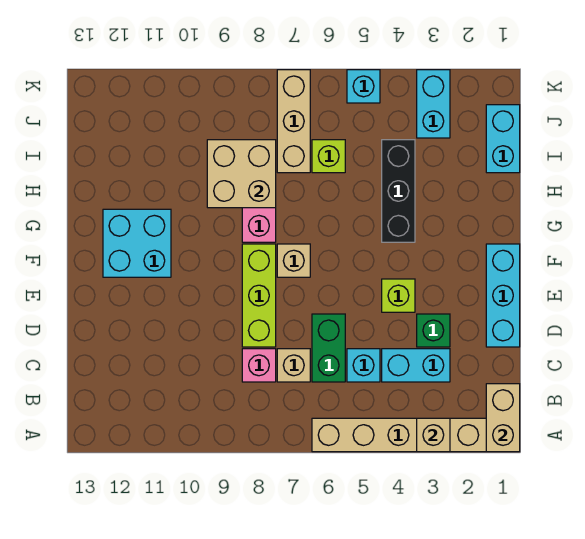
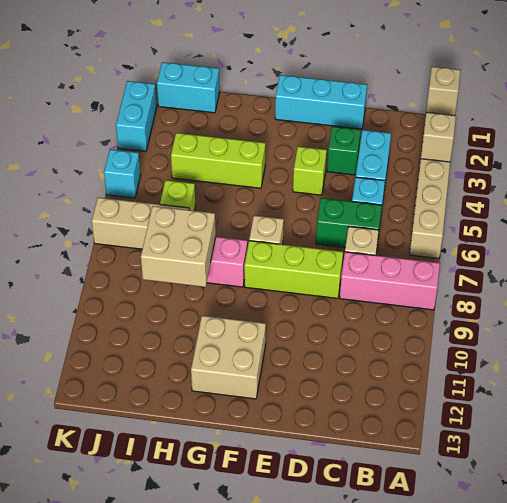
tan brick A1:B1 level 2 -> tan brick A1 level 2
pink brick C8 level 1 -> pink brick A8:C8 level 1
cyan brick F11:G12 level 1 -> tan brick F11:G12 level 1
black brick G4:I4 level 1 -> lime brick G4:I4 level 1
cyan brick J3:K3 level 1 -> cyan brick K2:K3 level 1

